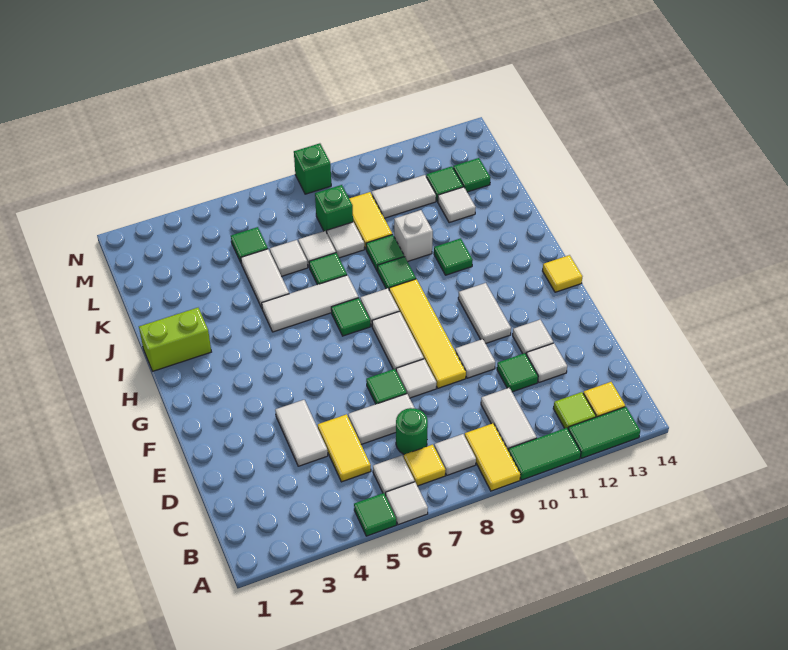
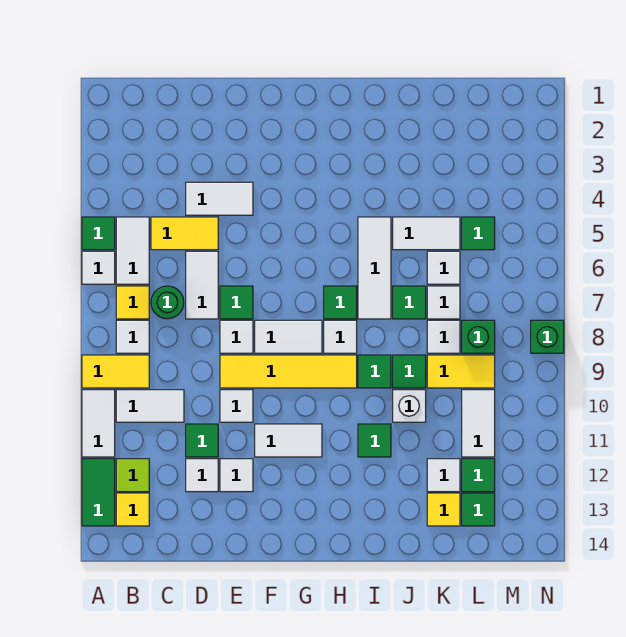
green tile A10:A11 level 1 -> white tile A10:A11 level 1
white tile B6 level 1 -> white tile B5:B6 level 1
yellow tile G14 level 1 -> yellow tile K13 level 1
lime brick I1:I2 level 1 -> none

